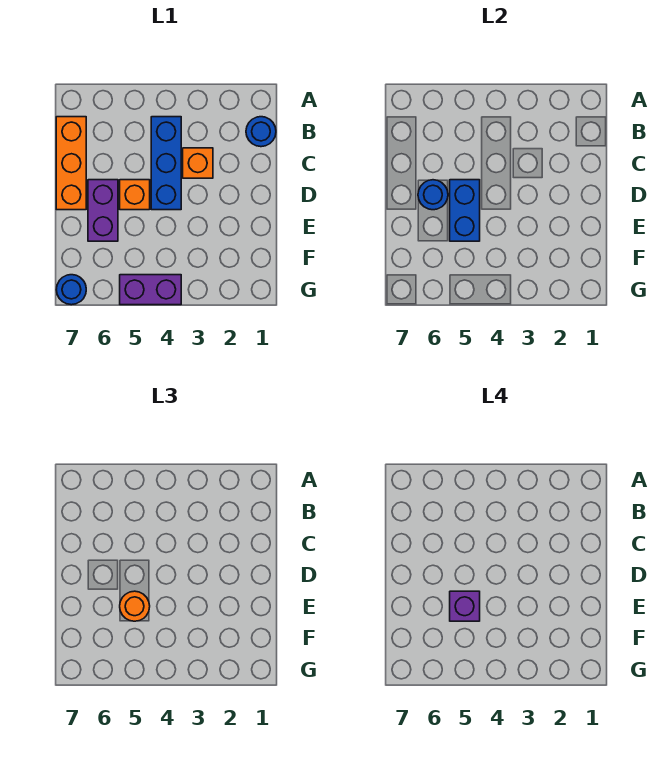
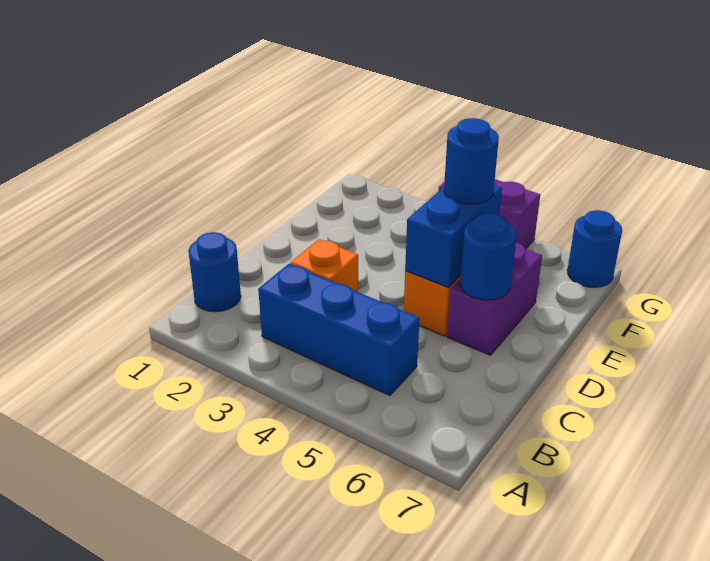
blue brick B4:D4 level 1 -> blue brick B3:B5 level 1
orange brick B7:D7 level 1 -> none
orange round brick E5 level 3 -> blue round brick E5 level 3
purple brick E5 level 4 -> none

